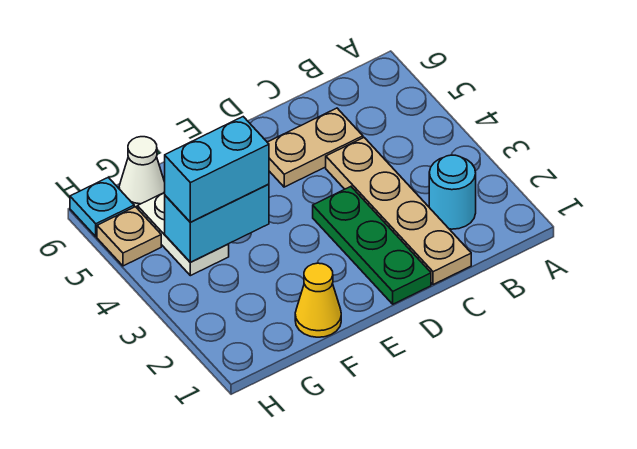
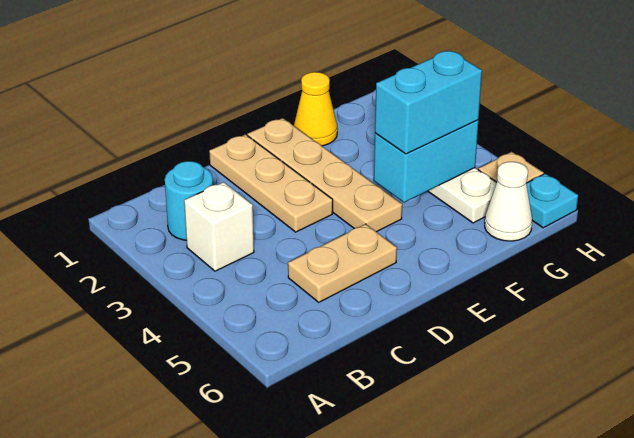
none -> white brick B3 level 1
tan plate C1:C4 level 1 -> tan plate E1:E4 level 1
green plate D1:D3 level 1 -> tan plate D1:D3 level 1

